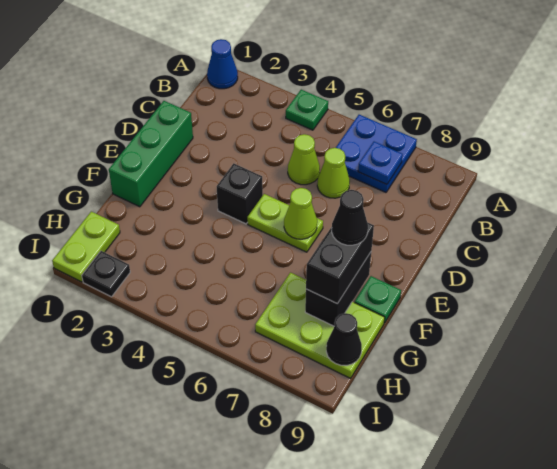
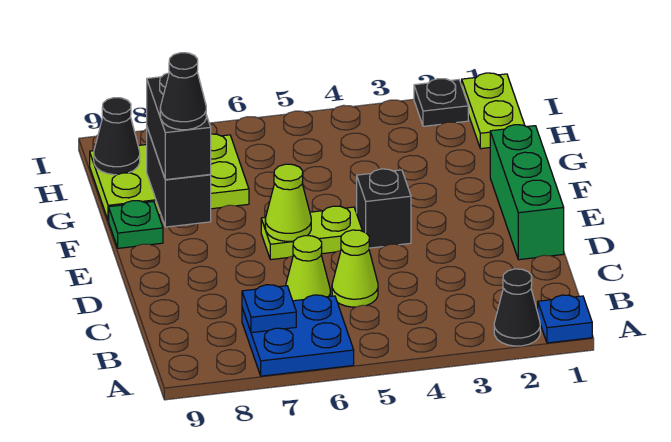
blue cone A1 level 1 -> blue plate A1 level 1
none -> black cone A2 level 1
green plate A4 level 1 -> none

